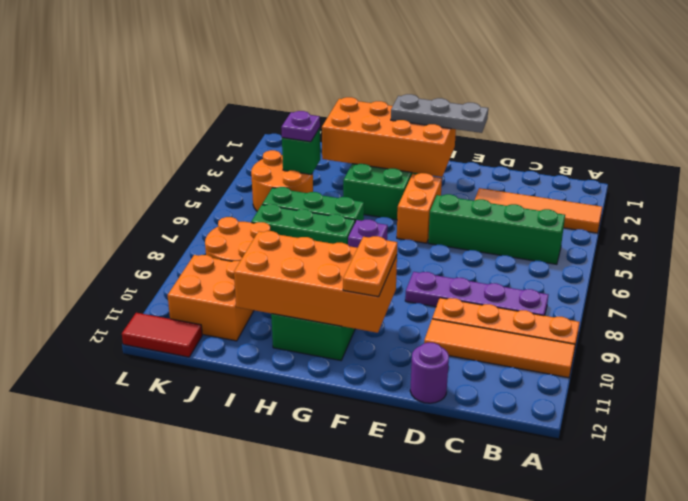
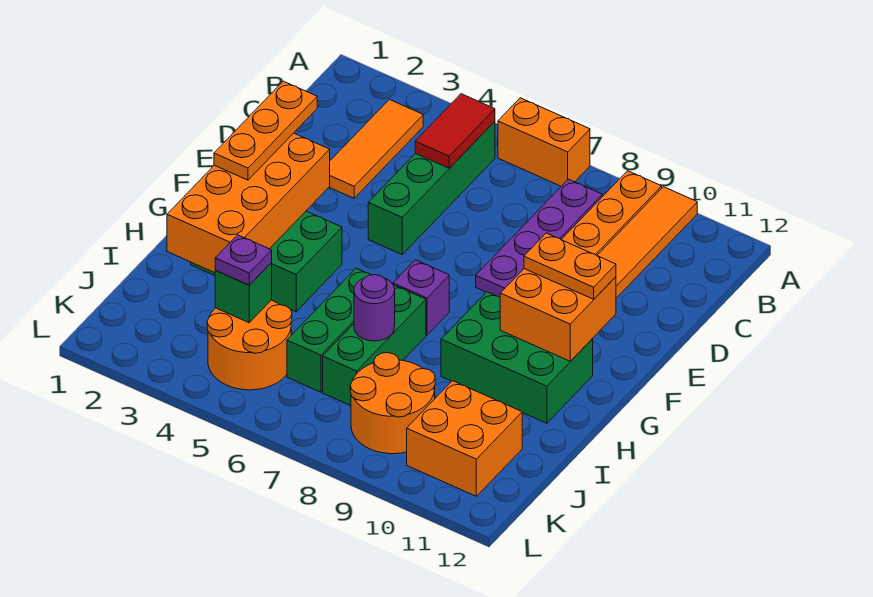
orange tile A3:D3 level 1 -> orange tile B3:D3 level 1
purple round brick D12 level 1 -> purple round brick I7 level 2
grey plate E2:G2 level 3 -> orange plate E2:G2 level 3
orange brick F4:F5 level 1 -> orange brick A6:A7 level 1
orange brick F10:I11 level 2 -> orange brick F10:G11 level 2
red tile K12:L12 level 1 -> red tile B5:C5 level 2

